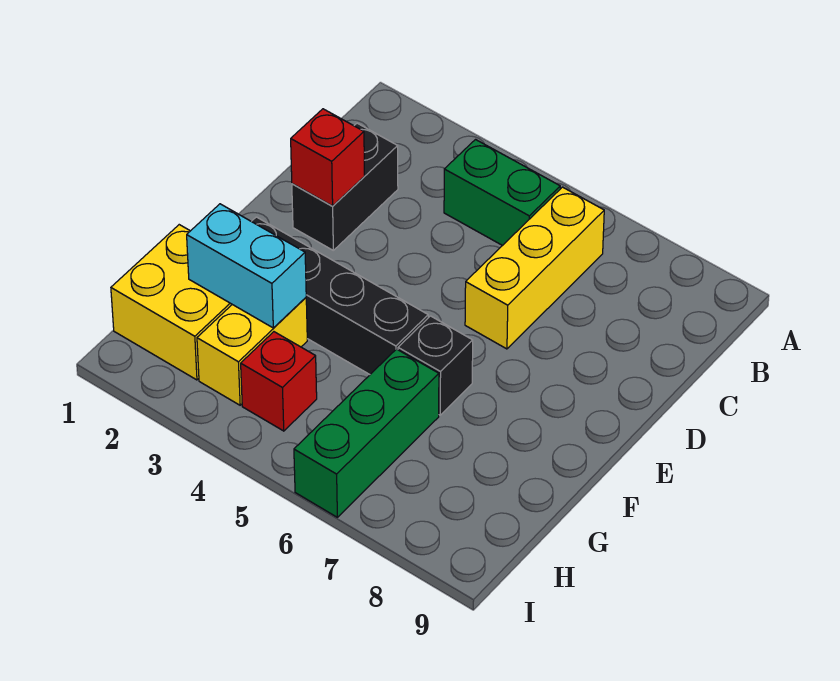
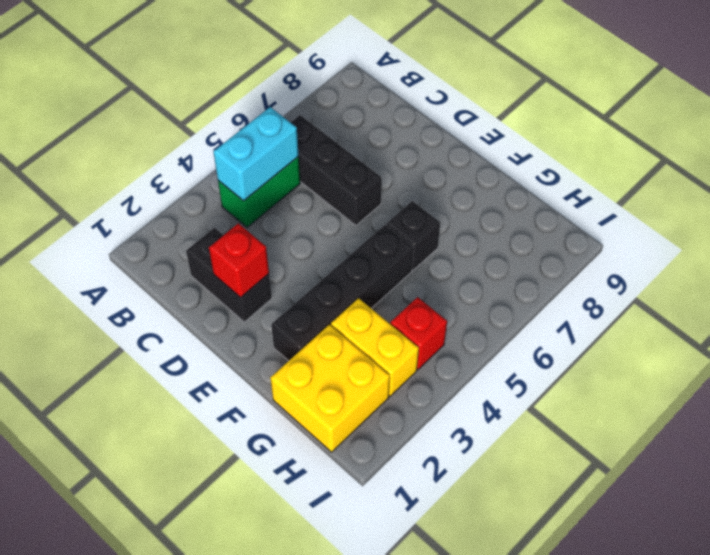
yellow brick B6:D6 level 1 -> black brick B6:D6 level 1
cyan brick G2:G3 level 2 -> cyan brick B4:B5 level 2
green brick G6:I6 level 1 -> none

